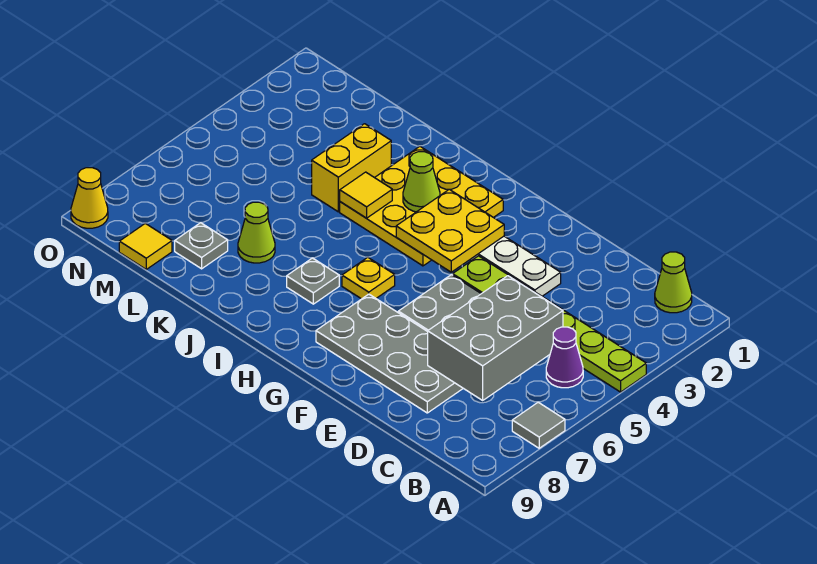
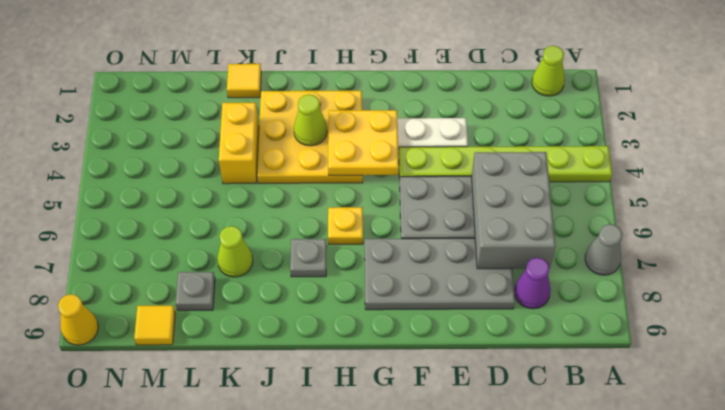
grey tile A7 level 1 -> grey cone A7 level 1
purple cone B5 level 1 -> purple cone C8 level 1
yellow tile J4 level 2 -> yellow tile K1 level 1

